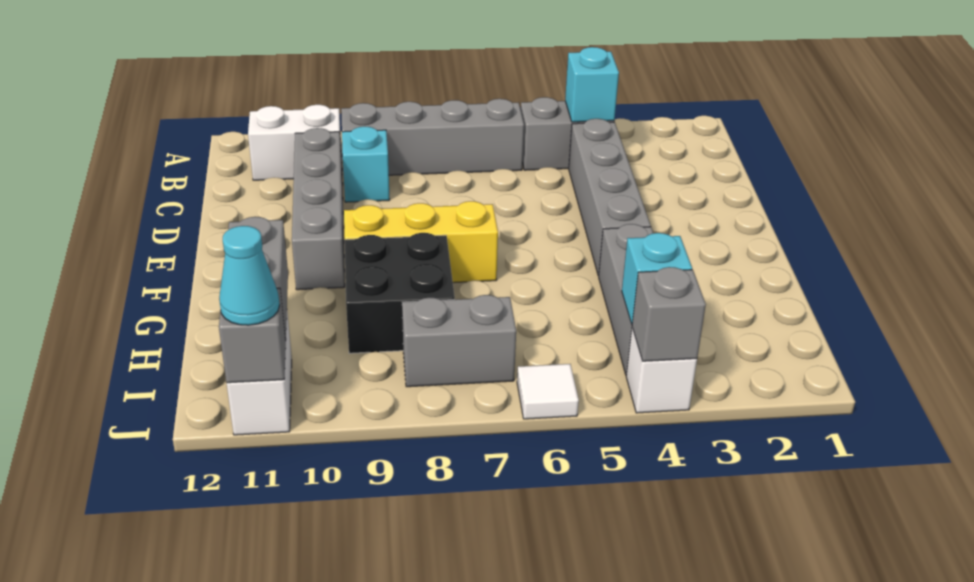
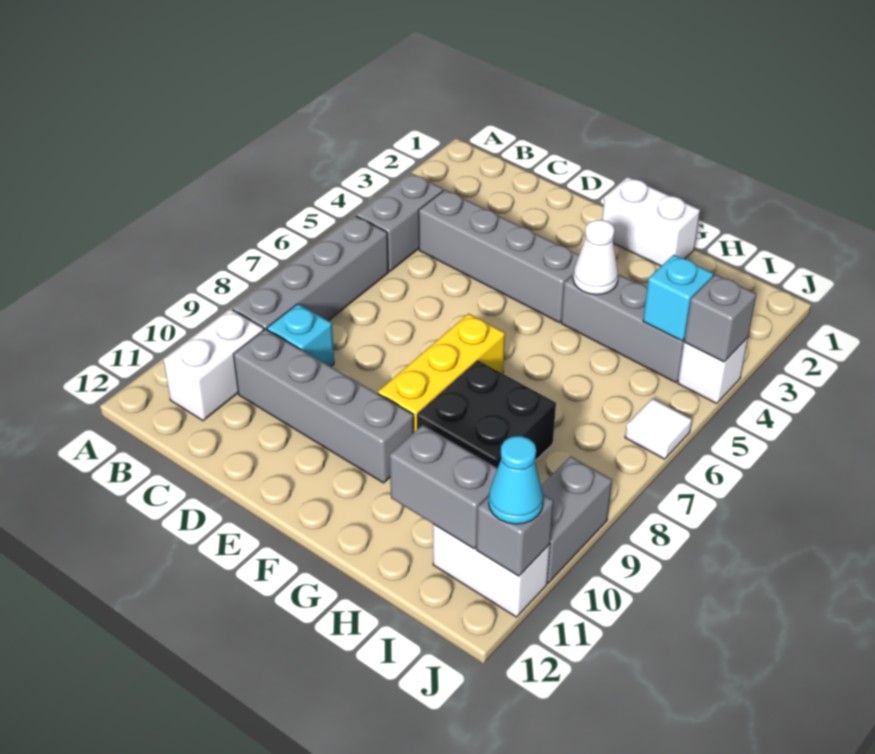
cyan brick B4 level 2 -> none
none -> white brick F1:G1 level 1
none -> white cone G4 level 2
grey brick I7:I8 level 1 -> grey brick J9:J10 level 1

